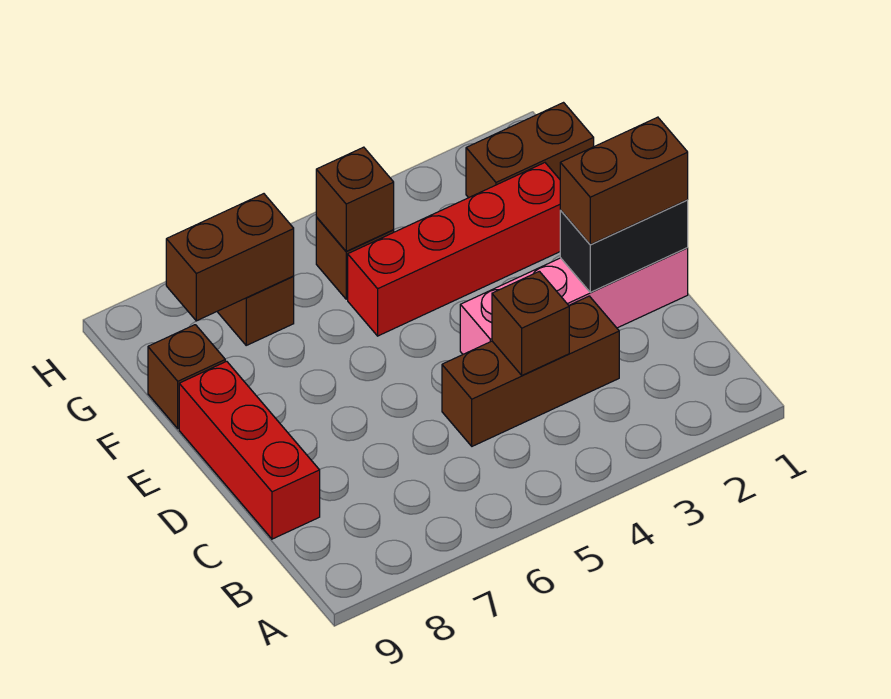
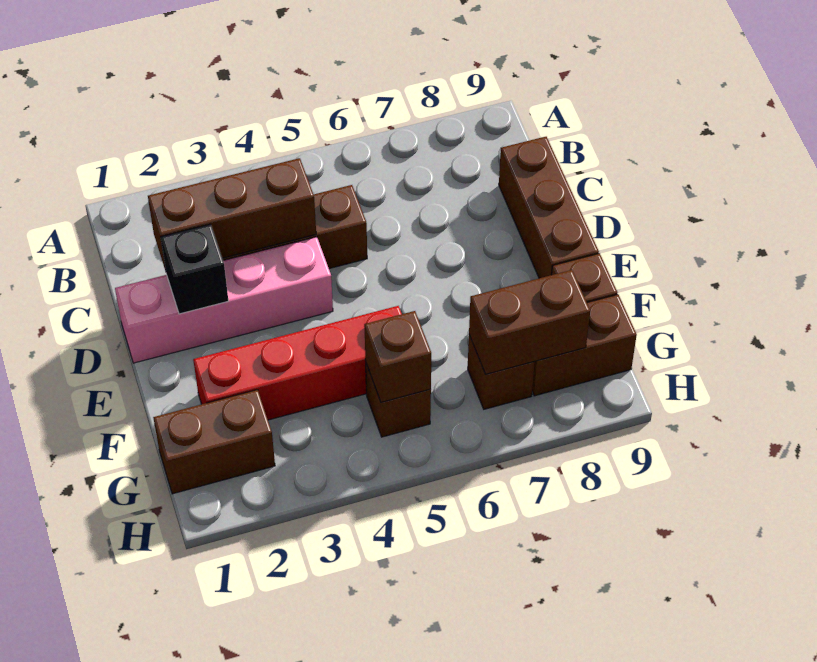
brown brick C4 level 2 -> brown brick C2:C4 level 2
red brick C9:E9 level 1 -> brown brick C9:E9 level 1
black brick D1:D2 level 2 -> black brick D2 level 2
brown brick D1:D2 level 3 -> brown brick G8:G9 level 1

